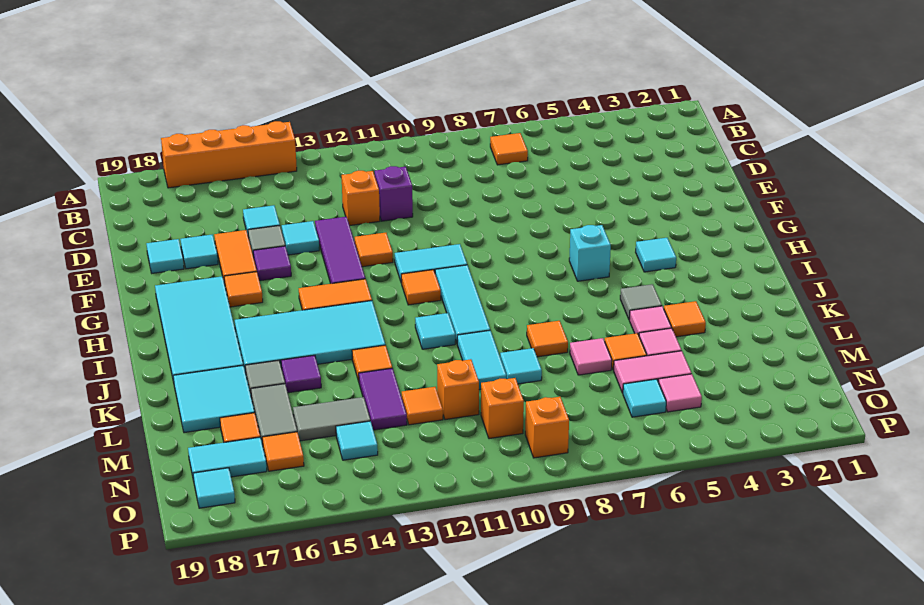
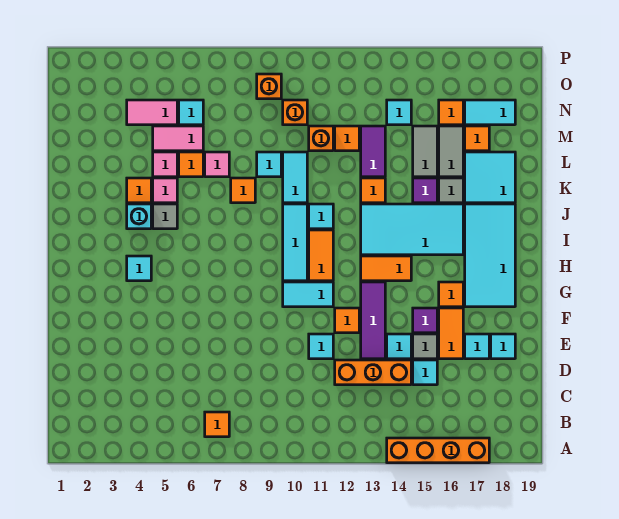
purple brick D11 level 1 -> none
orange brick D12 level 1 -> orange brick D12:D14 level 1
cyan brick H6 level 1 -> cyan brick J4 level 1
orange tile H11 level 1 -> orange tile H11:I11 level 1
grey tile M14:M15 level 1 -> grey tile L15:M15 level 1
pink tile N5 level 1 -> pink tile N4:N5 level 1
cyan tile O18 level 1 -> cyan tile E11 level 1

